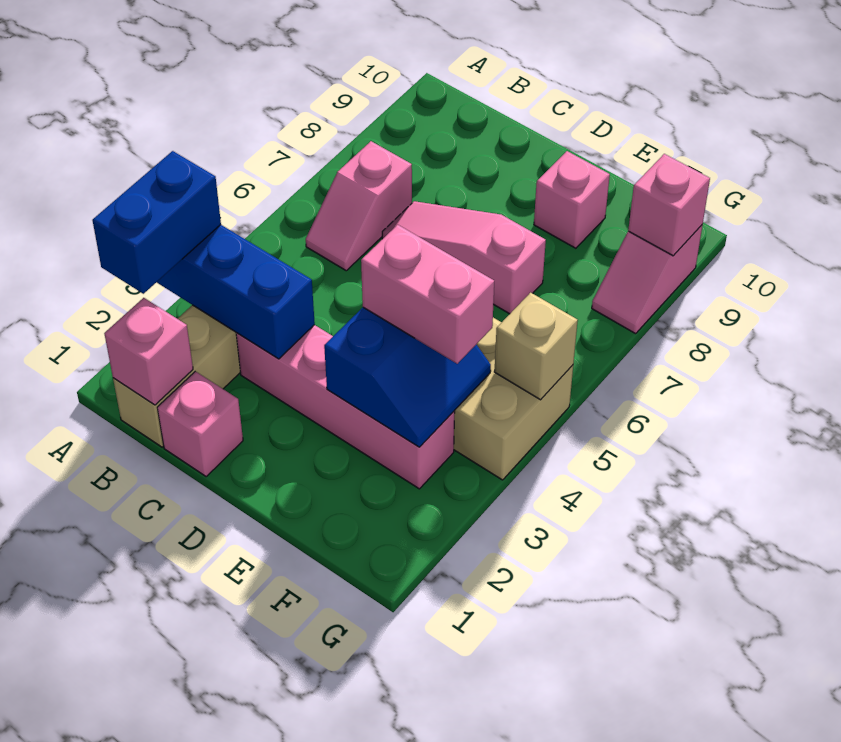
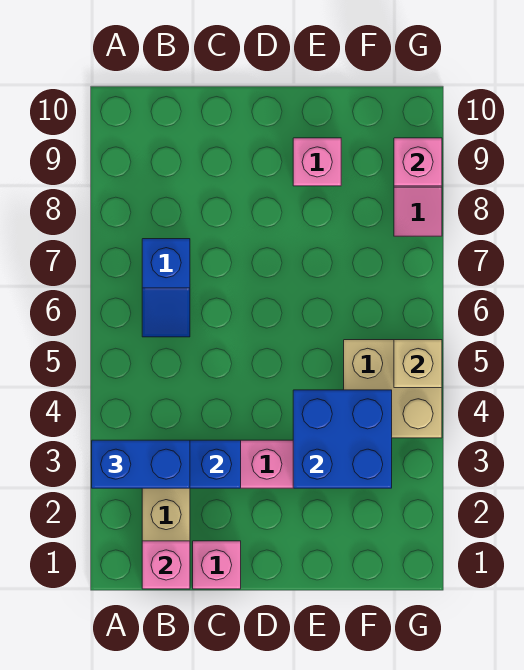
blue brick A2:A3 level 3 -> blue brick A3:B3 level 3
pink slope B6:B7 level 1 top 7 -> blue slope B6:B7 level 1 top 7
pink slope C7:E7 level 1 top E -> none
blue slope E3:F4 level 2 top E -> blue brick E3:F4 level 2
pink brick E4:F4 level 3 -> none

